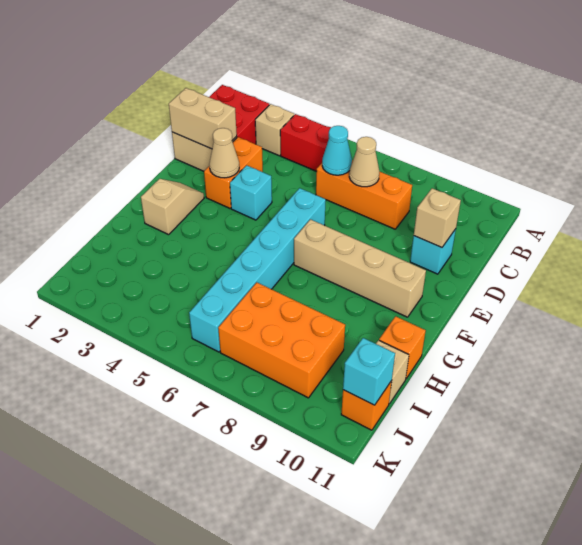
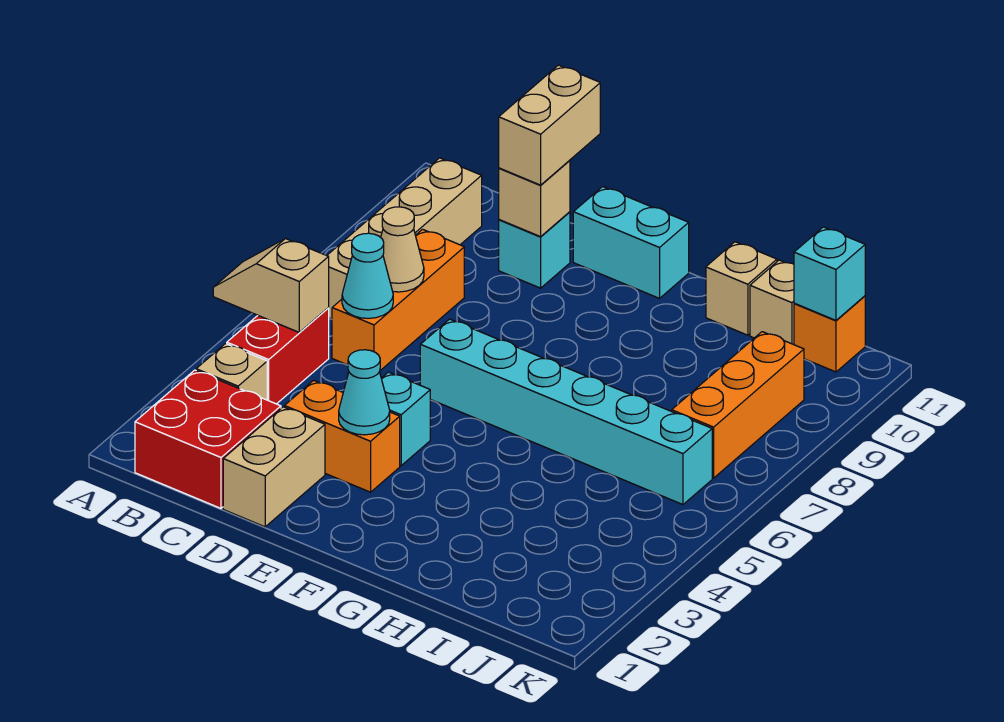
tan brick D1:D2 level 2 -> tan brick D10:D11 level 3
tan cone E3 level 2 -> cyan cone E3 level 2
none -> cyan brick E11:F11 level 1
tan slope F2:G2 level 1 top G -> tan slope A5:B5 level 2 top B
tan brick F7:F10 level 1 -> tan brick B7:B10 level 1
orange brick H11 level 1 -> tan brick H11 level 1
orange brick I7:J9 level 1 -> orange brick J7:J9 level 1

